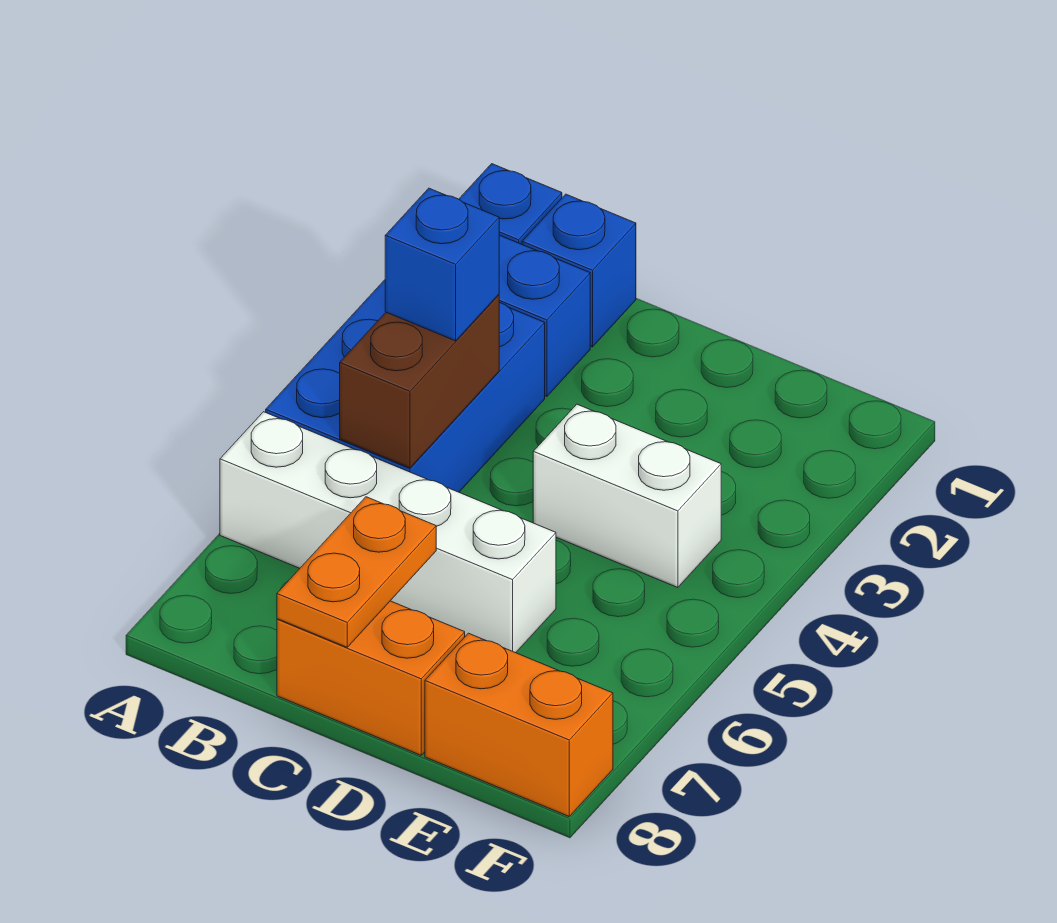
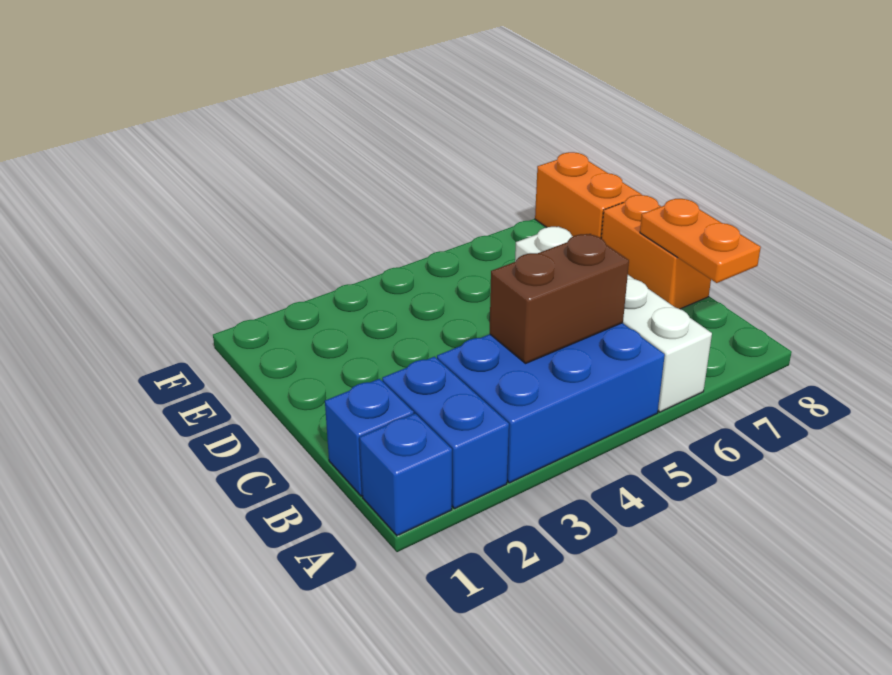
blue brick B4 level 3 -> none
orange plate C7:C8 level 2 -> orange plate B8:C8 level 2
white brick D4:E4 level 1 -> none

